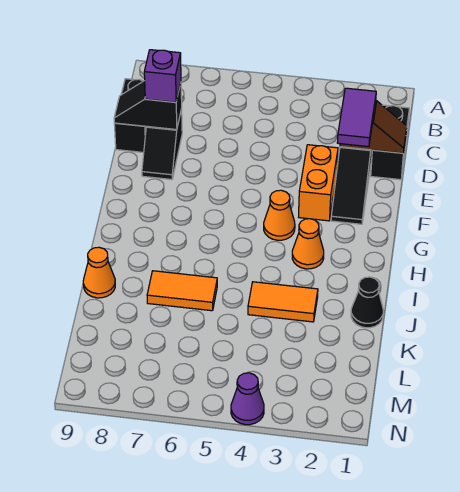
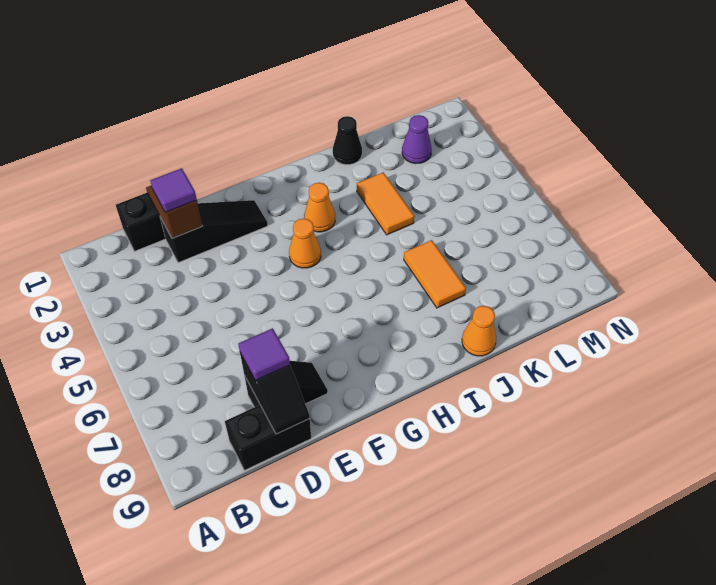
purple tile D2:E2 level 3 -> purple tile D2 level 3
purple brick D8 level 3 -> purple tile D8 level 3
orange brick E3:F3 level 1 -> none
purple cone N4 level 1 -> purple cone L2 level 1

